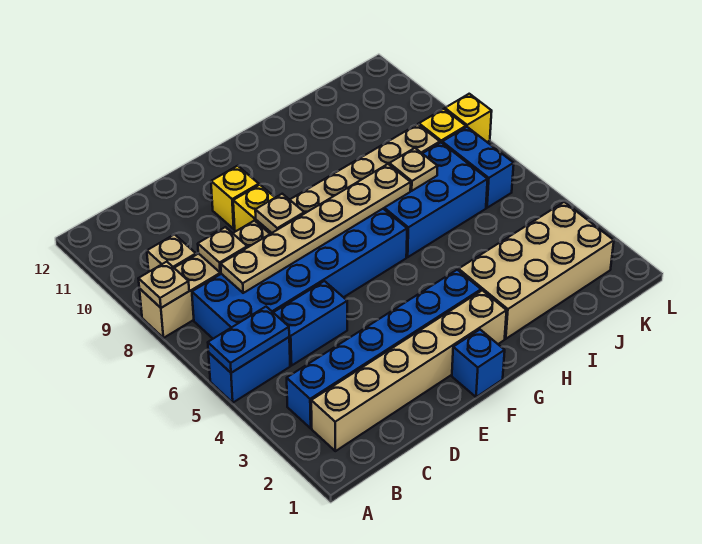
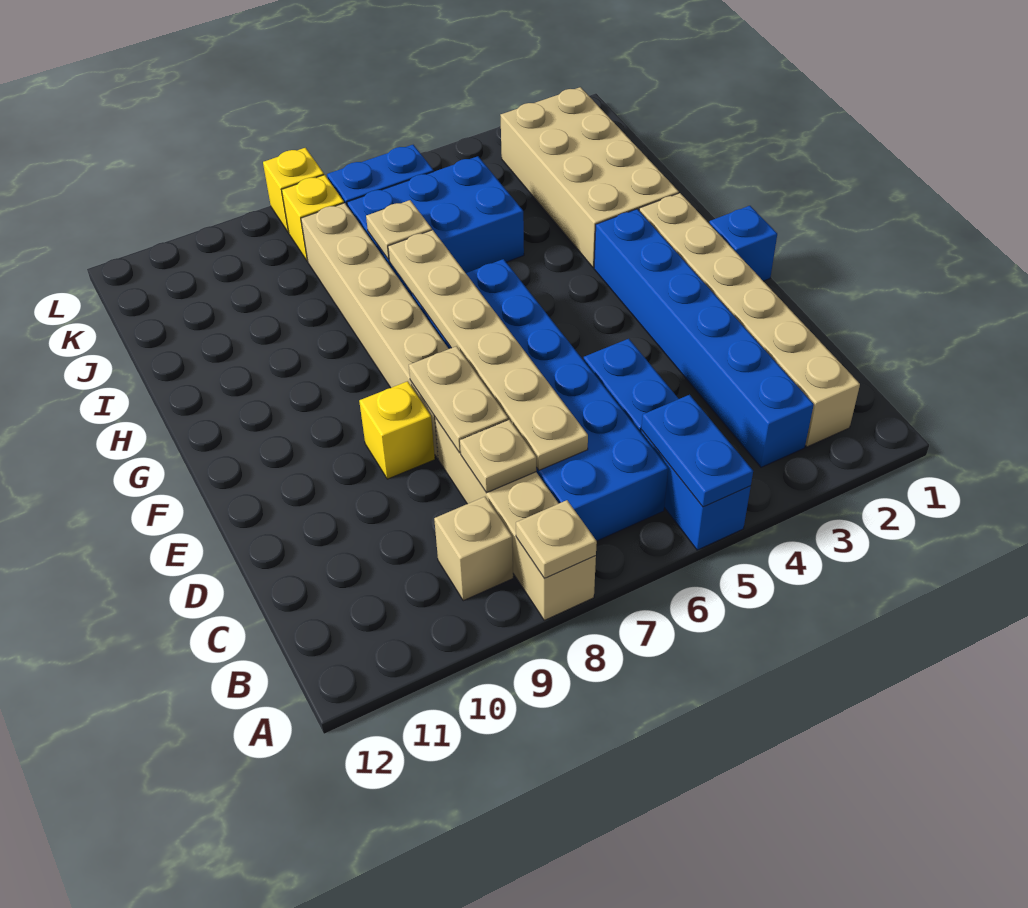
tan plate E8 level 2 -> tan plate D8:E8 level 2
yellow brick E10 level 1 -> none
blue brick H6:J7 level 1 -> blue brick I5:J7 level 1

